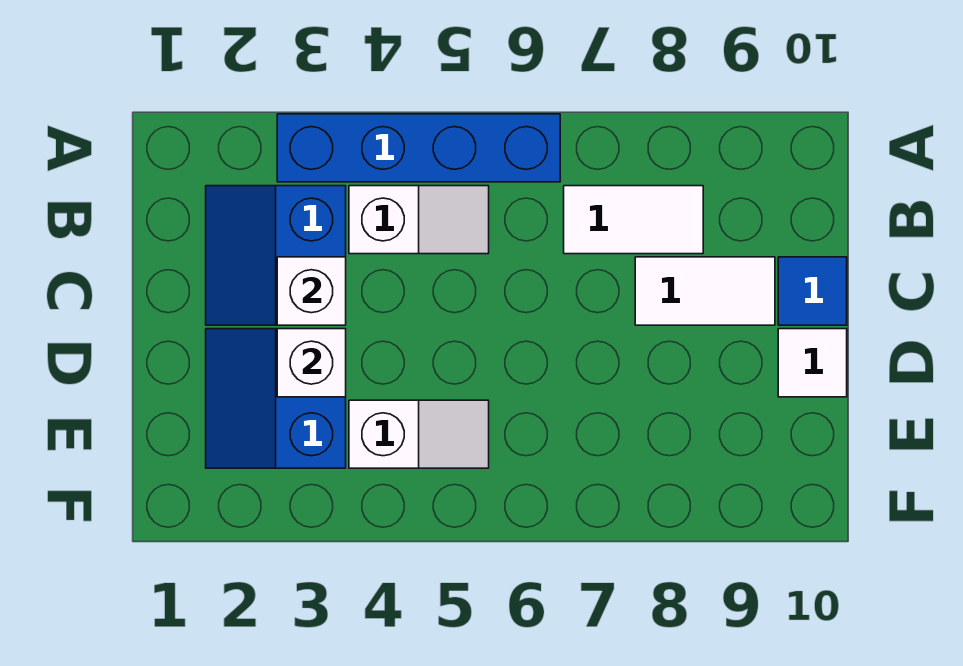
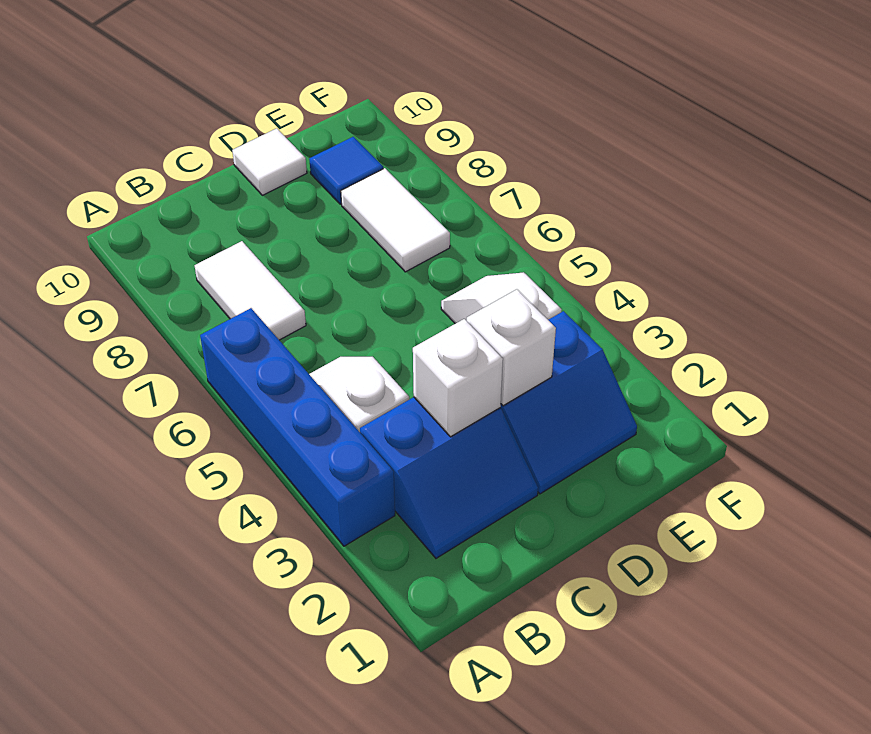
white tile C8:C9 level 1 -> white tile E7:E8 level 1
blue tile C10 level 1 -> blue tile E9 level 1

